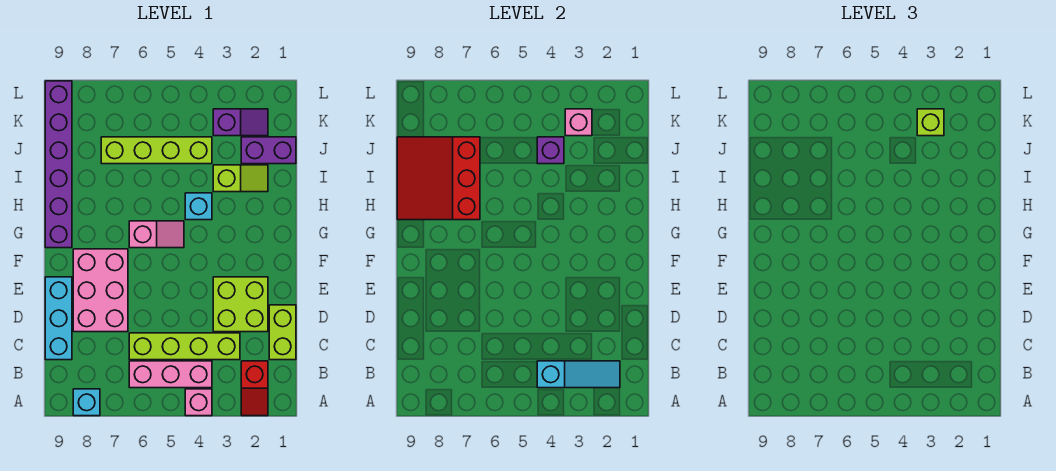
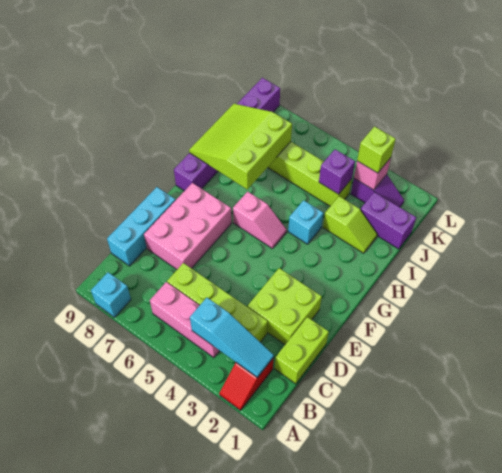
pink brick A4 level 1 -> none
red slope H7:J9 level 2 top 7 -> lime slope H7:J9 level 2 top 7

